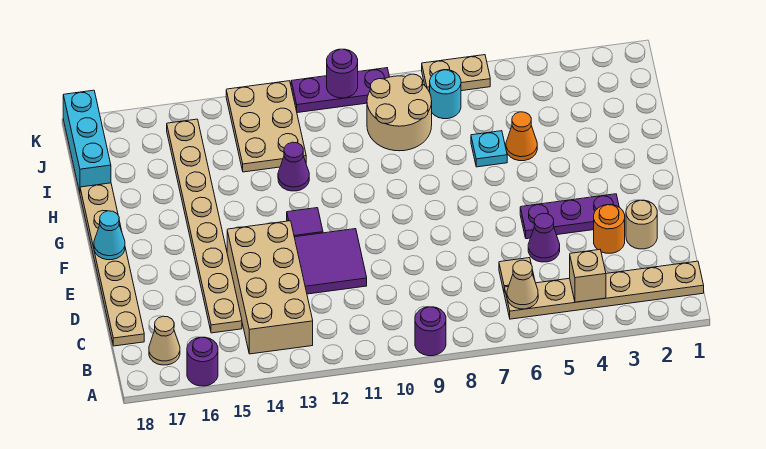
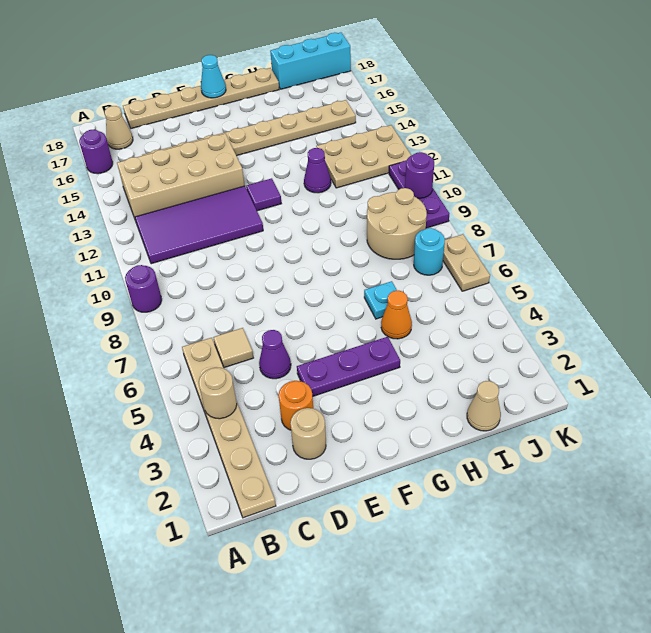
tan brick B4 level 2 -> tan round brick B4 level 2
tan cone B6 level 2 -> tan cone I1 level 1
purple tile D11:E12 level 1 -> purple tile B11:E12 level 1
purple plate E3:E5 level 1 -> purple plate E4:G4 level 1

